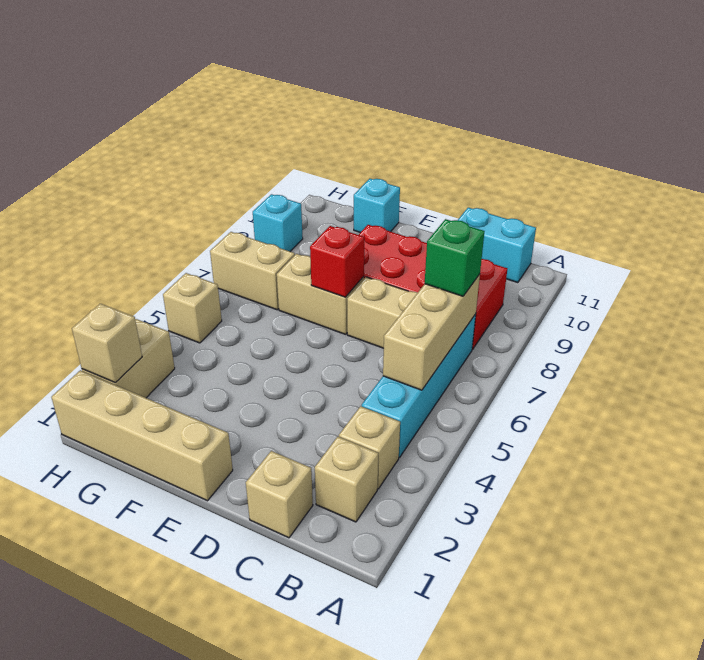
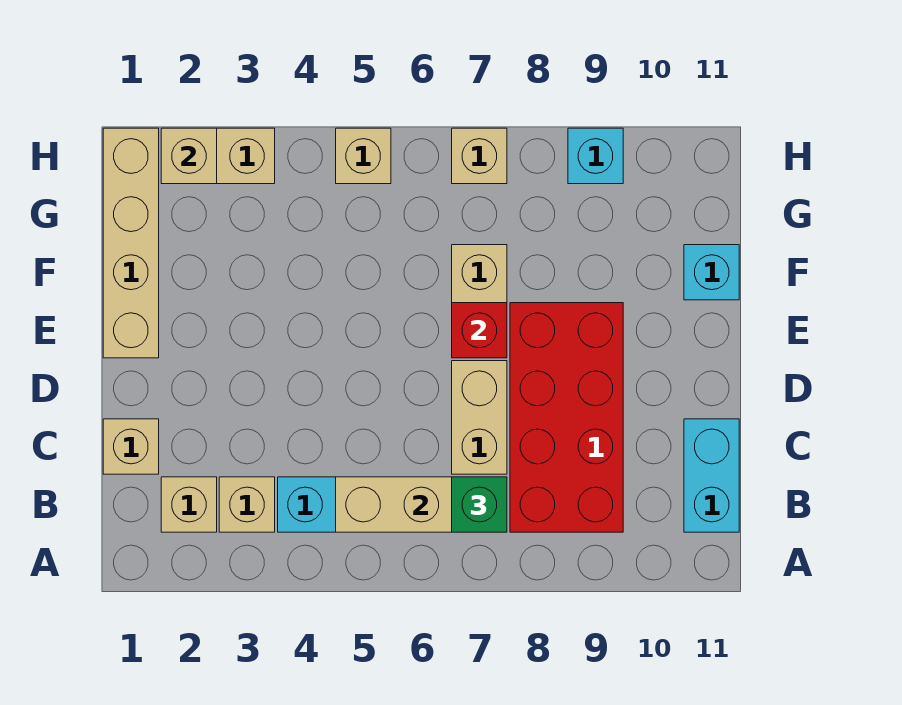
tan brick G7:H7 level 1 -> tan brick H7 level 1

